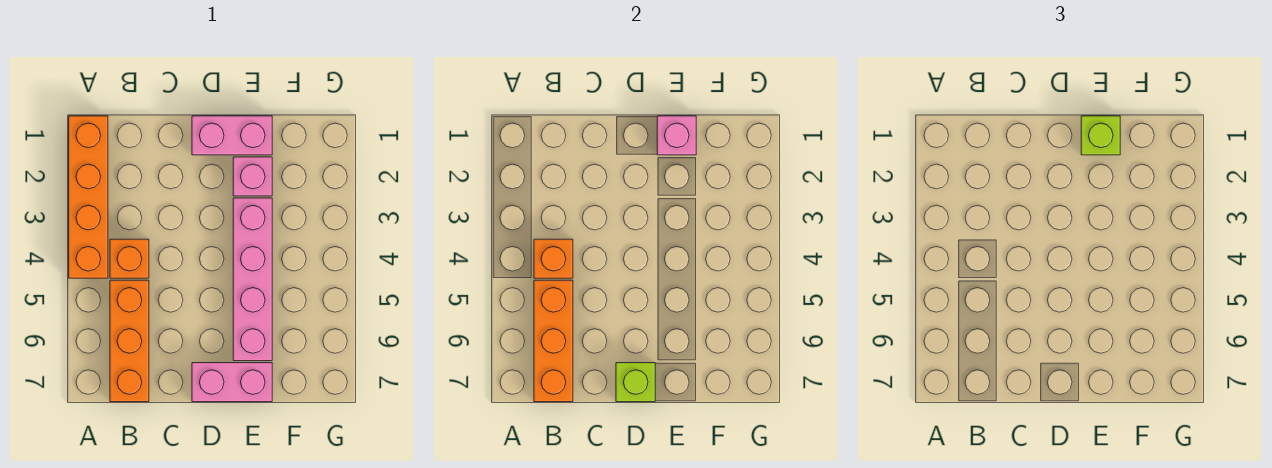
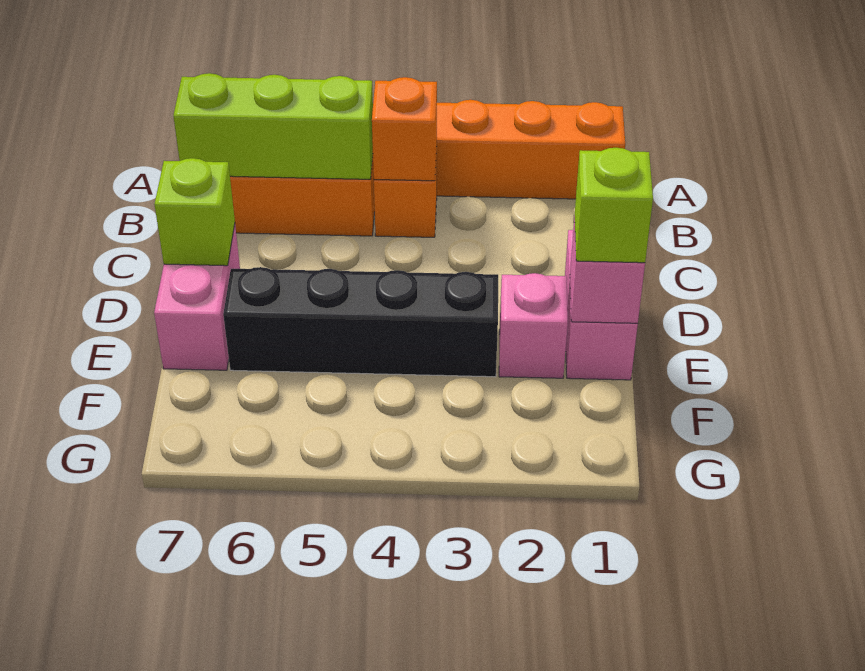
orange brick B5:B7 level 2 -> lime brick B5:B7 level 2
pink brick E3:E6 level 1 -> black brick E3:E6 level 1

